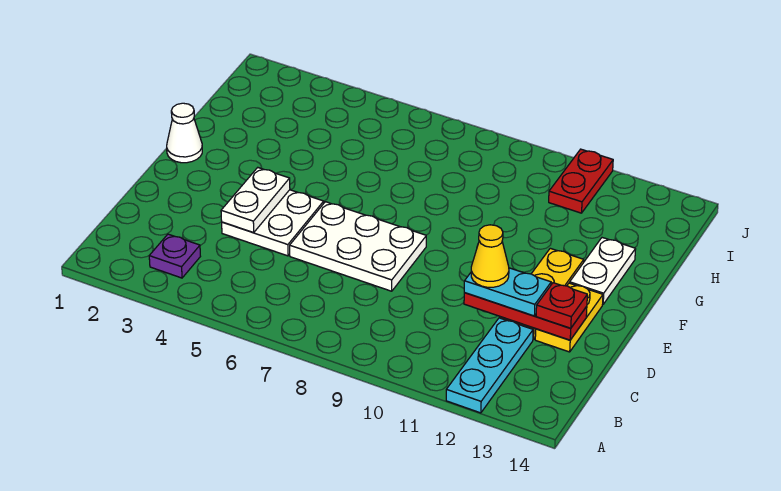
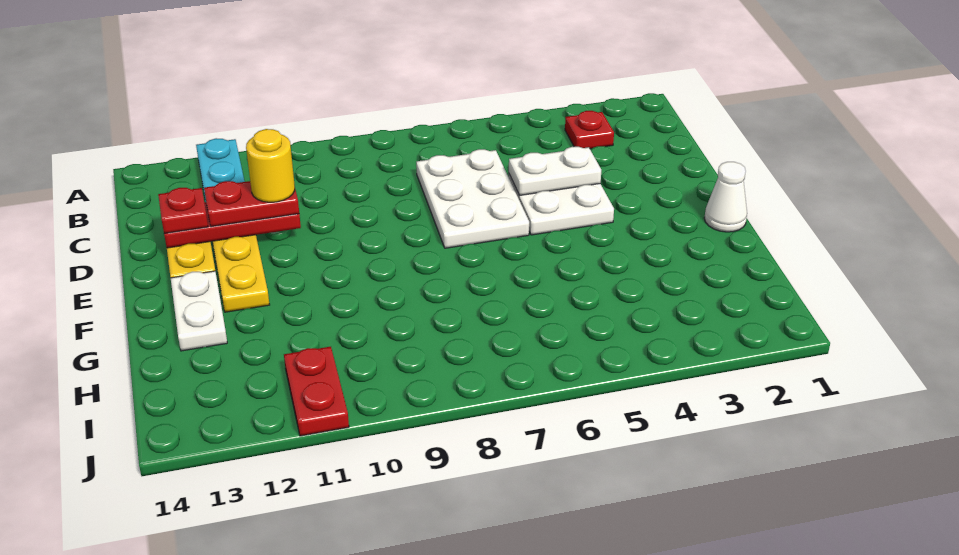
purple plate B3 level 1 -> red plate B3 level 1
white plate D4:E4 level 2 -> white plate D4:D5 level 2
white plate D6:E8 level 1 -> white plate C6:E7 level 1
cyan plate D11:D12 level 3 -> red plate D11:D12 level 3
yellow cone D11 level 4 -> yellow round brick D11 level 4

